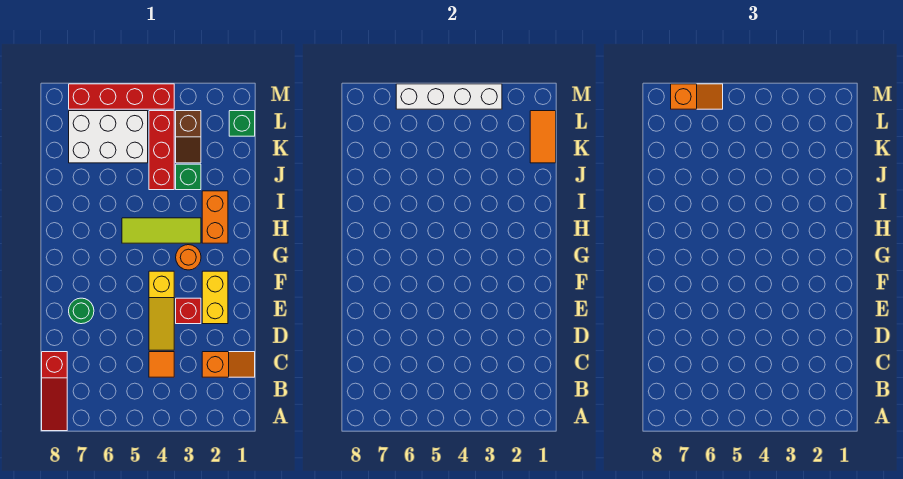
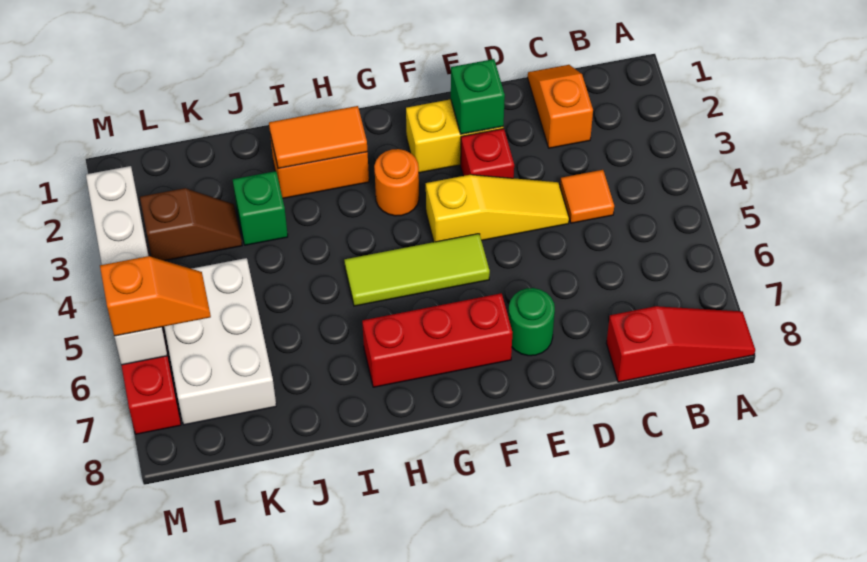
lime tile H3:H5 level 1 -> lime tile F5:H5 level 1
red brick J4:L4 level 1 -> red brick F7:H7 level 1
orange tile K1:L1 level 2 -> orange tile H2:I2 level 2
green brick L1 level 1 -> green brick E2 level 2
orange slope M6:M7 level 3 top 7 -> orange slope L6:M6 level 3 top M

